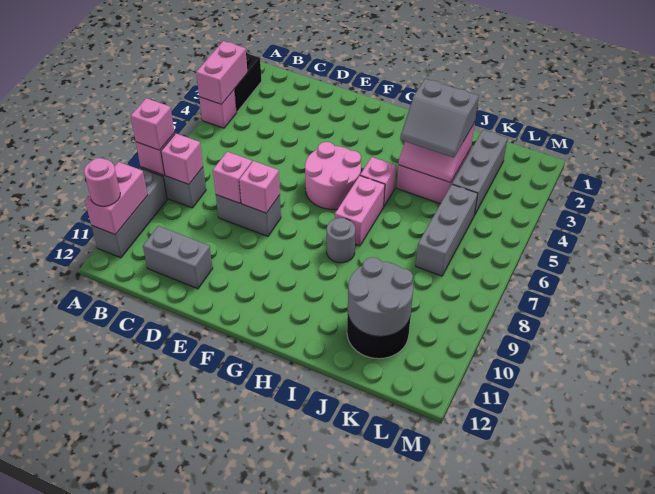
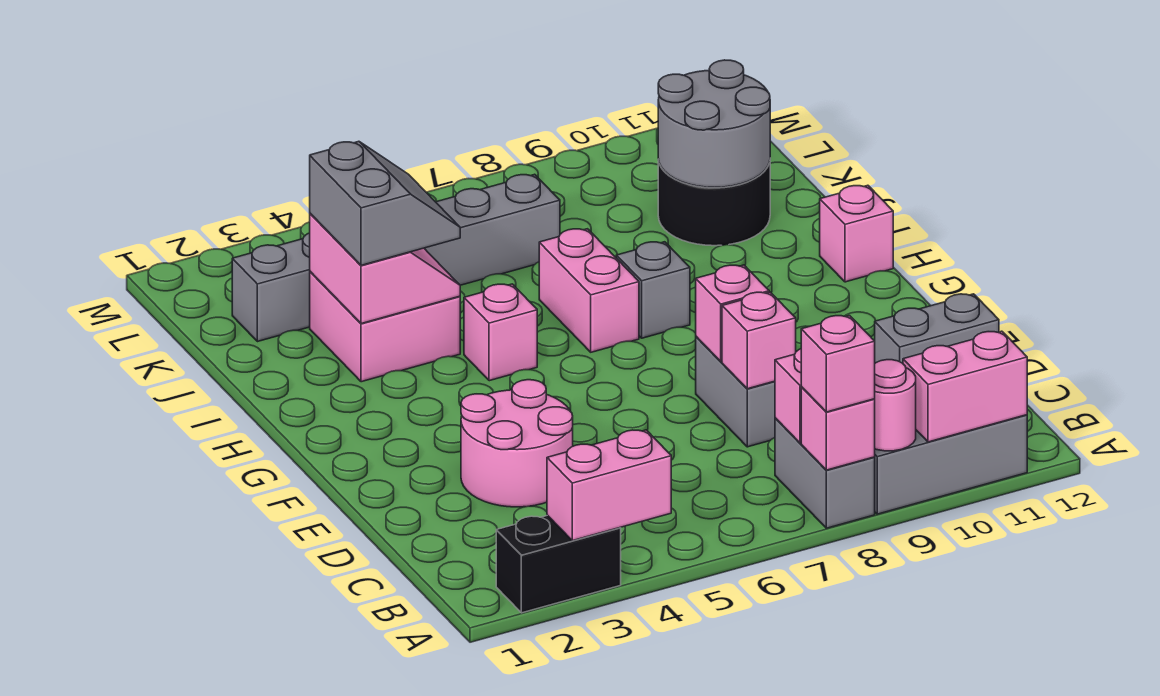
pink brick A4 level 1 -> pink brick H12 level 1
pink round brick A11 level 3 -> pink round brick A9 level 2
grey brick C11:D11 level 1 -> grey brick D11:D12 level 1
pink round brick F5:G6 level 1 -> pink round brick D3:E4 level 1
pink brick H6:H7 level 1 -> pink brick H7:I7 level 1
grey round brick H8 level 1 -> grey brick H8 level 1

